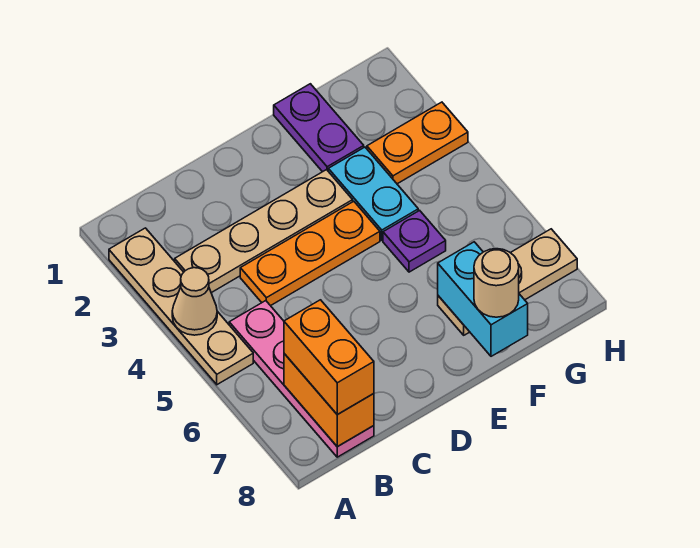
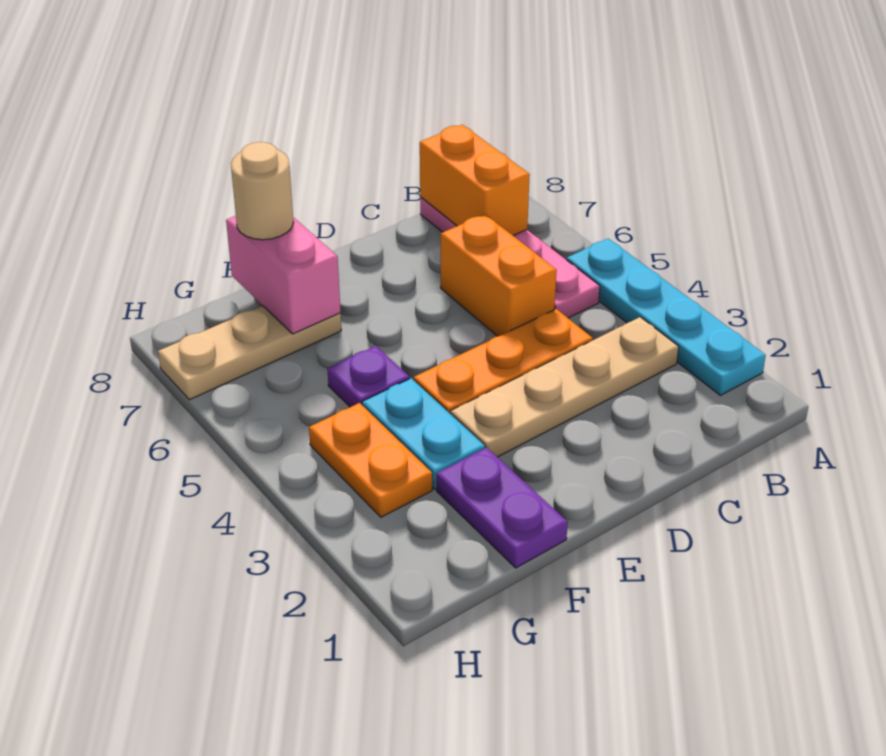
tan plate A2:A5 level 1 -> cyan plate A2:A5 level 1
tan cone A4 level 2 -> none
orange brick B7:B8 level 3 -> orange brick C5:C6 level 1
cyan brick F7:F8 level 2 -> pink brick F7:F8 level 2
orange plate G3:H3 level 1 -> orange plate G3:G4 level 1

